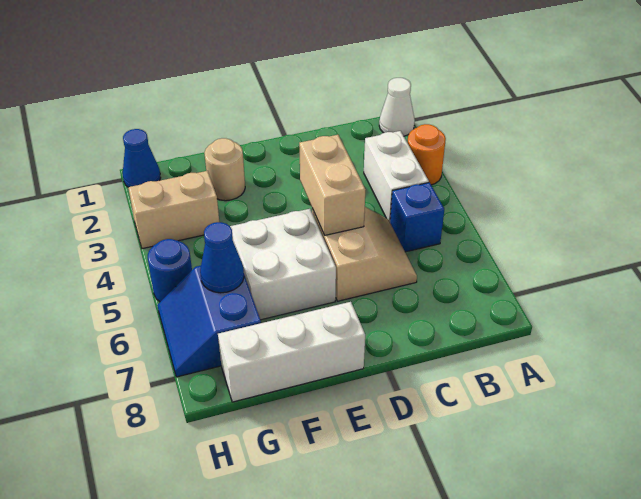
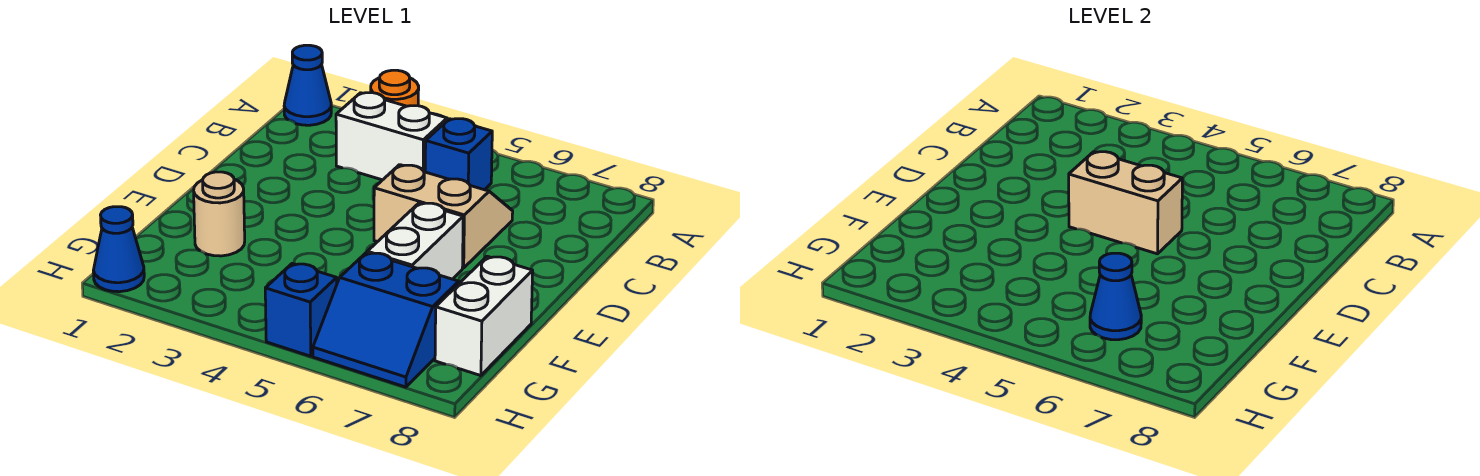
white cone A1 level 1 -> blue cone A1 level 1
white brick E5:F6 level 1 -> white brick E6:F6 level 1
white brick E8:G8 level 1 -> white brick F8:G8 level 1
tan brick G3:H3 level 1 -> none
blue round brick H5 level 1 -> blue brick H5 level 1

